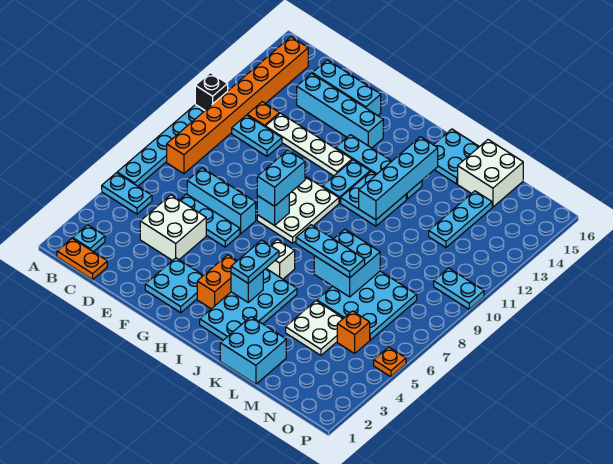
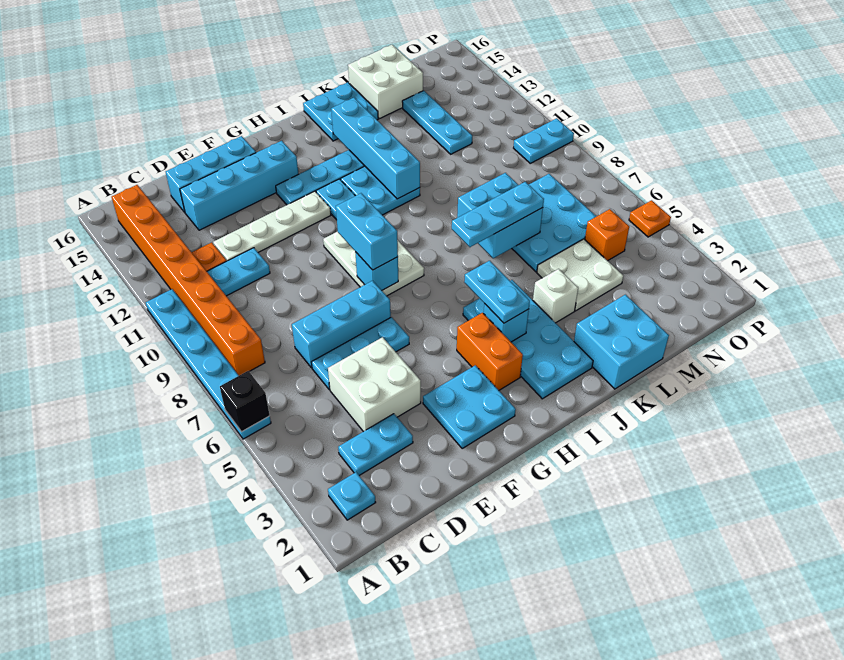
cyan plate A5:B5 level 1 -> cyan plate C3:D3 level 1
black brick A11 level 2 -> black brick A6 level 2
orange plate B1:C1 level 1 -> none
white brick I6 level 1 -> white brick K4 level 1

